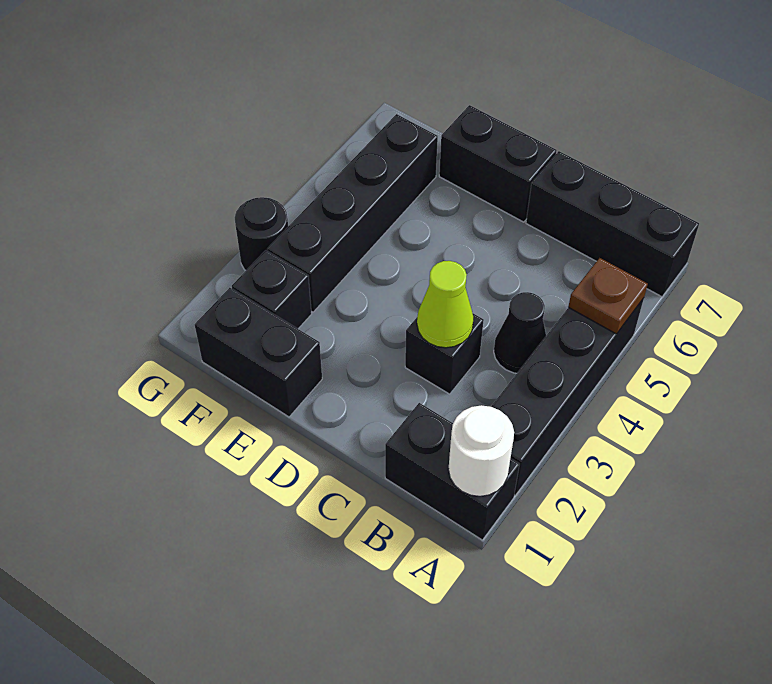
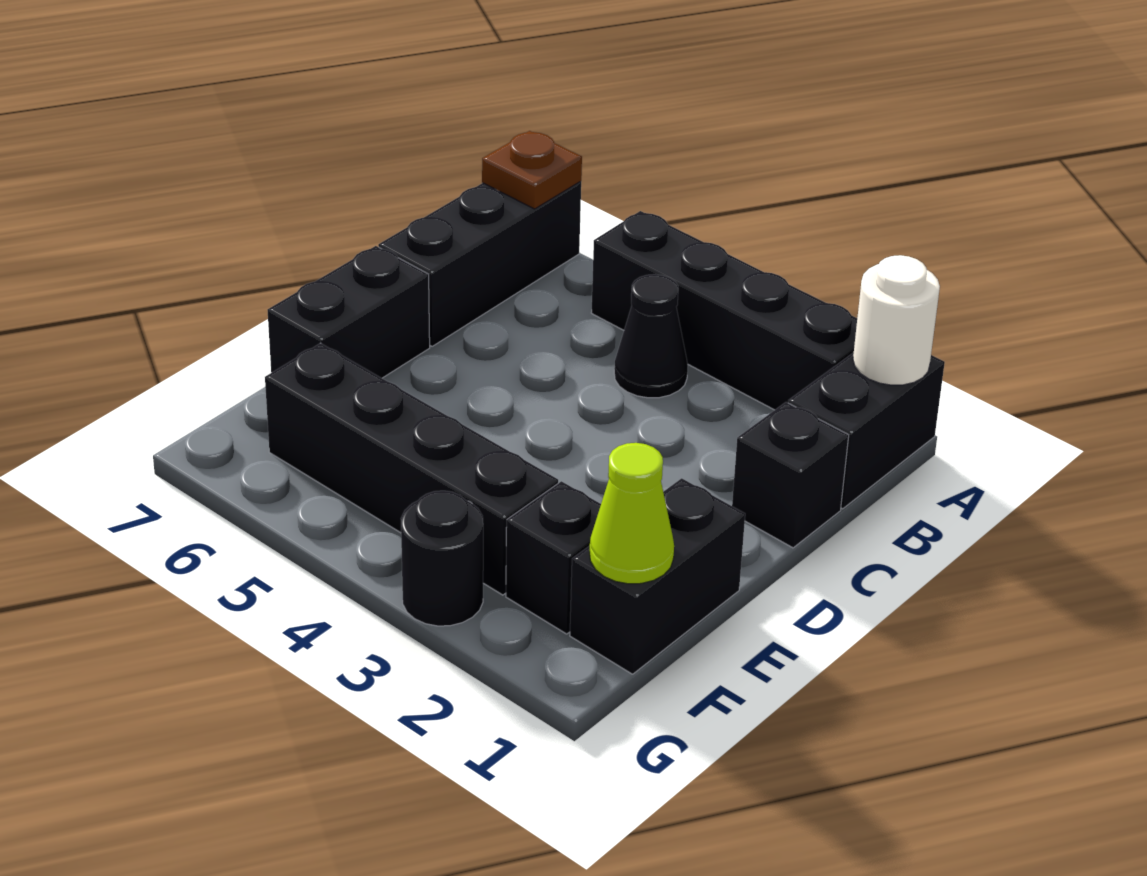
brown plate A5 level 2 -> brown plate A7 level 2
black brick C3 level 1 -> black brick C1 level 1
lime cone C3 level 2 -> lime cone F1 level 2

